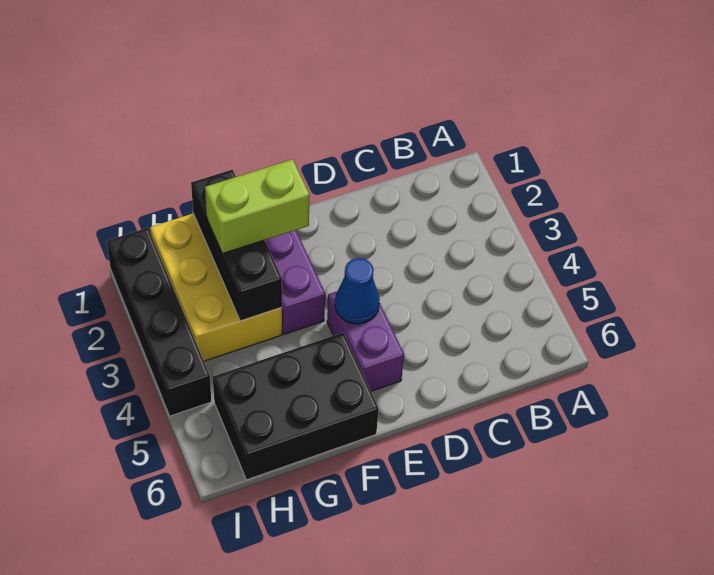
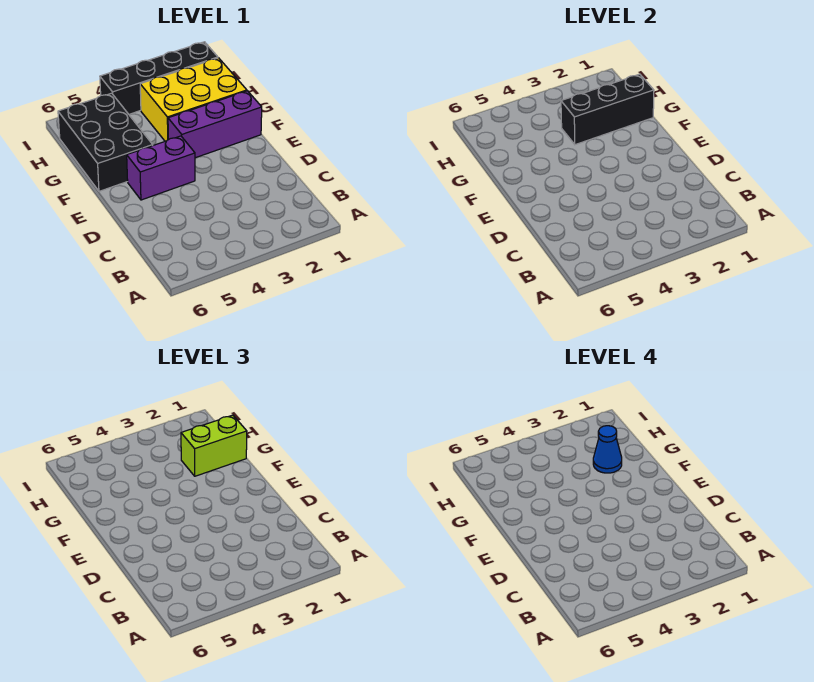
blue cone E4 level 2 -> blue cone G2 level 4
lime brick F2:G2 level 3 -> lime brick G1:G2 level 3

